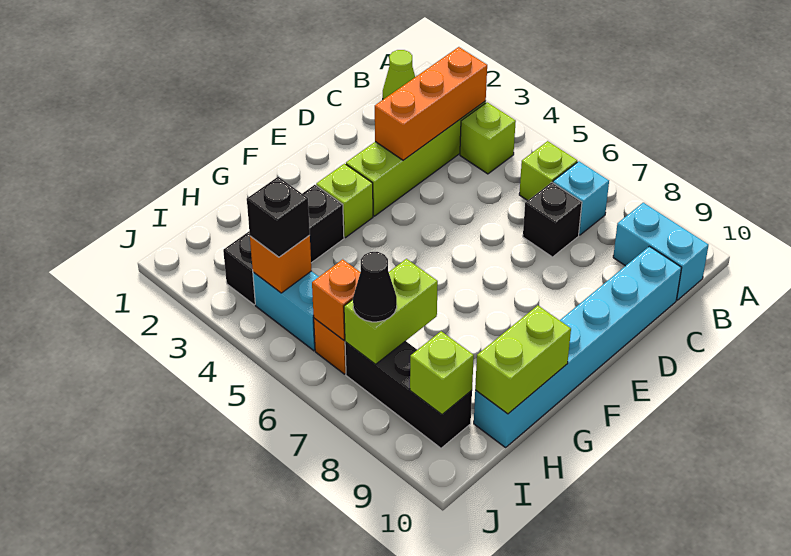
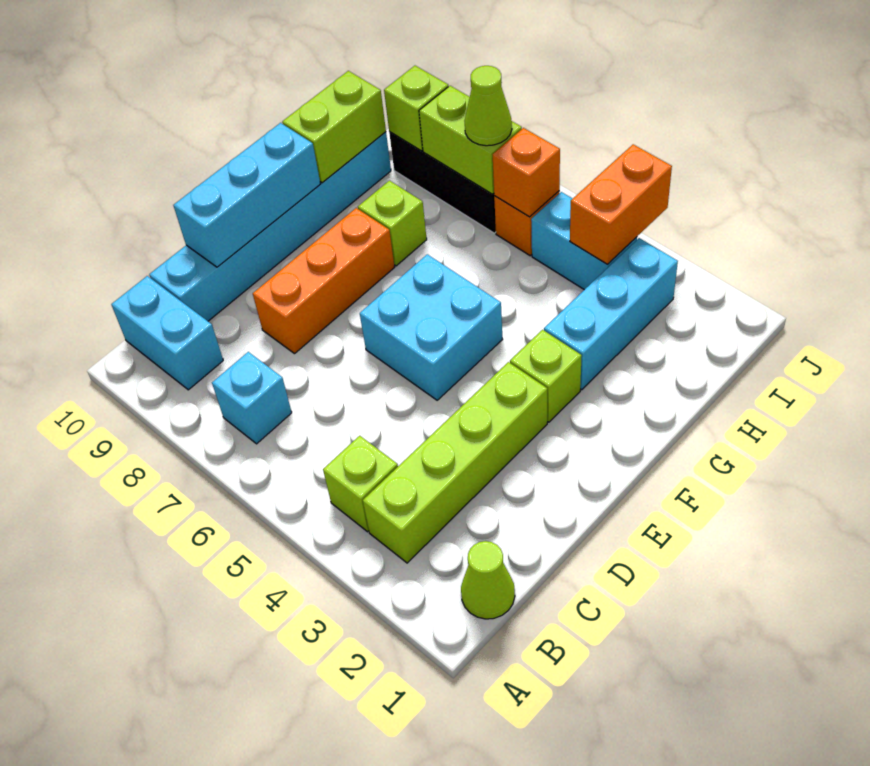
orange brick B3:D3 level 2 -> orange brick D8:F8 level 1
lime brick B6 level 1 -> lime brick G8 level 1
black brick C7 level 1 -> none
none -> cyan brick D10:F10 level 2
none -> cyan brick E5:F6 level 1
black brick G3:I3 level 1 -> cyan brick G3:I3 level 1
lime brick H7:I7 level 2 -> lime brick I7:I8 level 2
orange brick I4 level 2 -> orange brick I4:J4 level 2
black brick I4 level 3 -> none
black cone I7 level 3 -> lime cone I7 level 3

